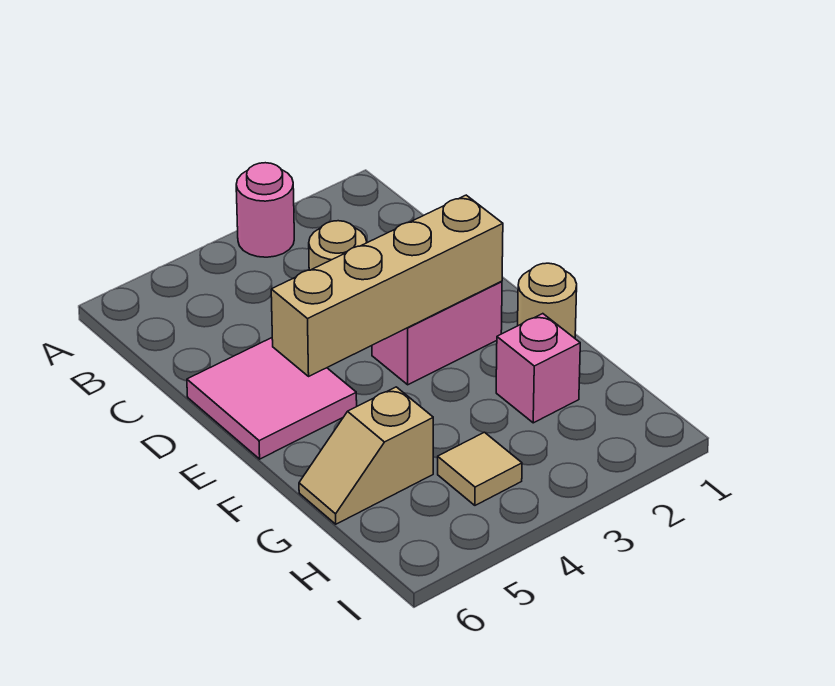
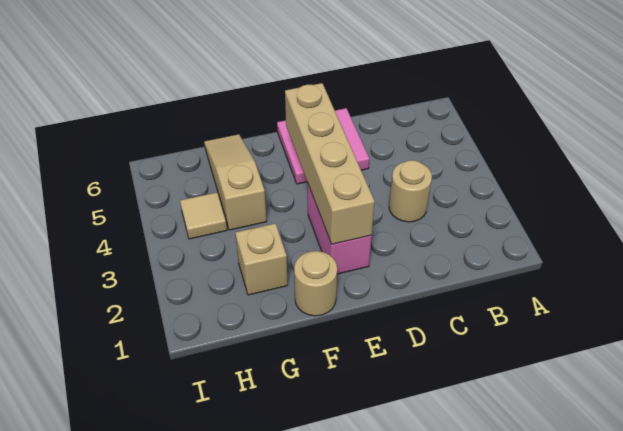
pink round brick A3 level 1 -> none
pink brick G2 level 1 -> tan brick G2 level 1
tan slope G5:G6 level 1 top 5 -> tan slope G4:G6 level 1 top 4

